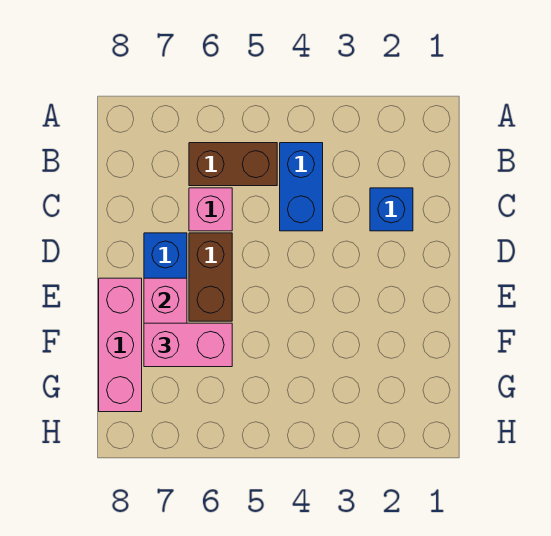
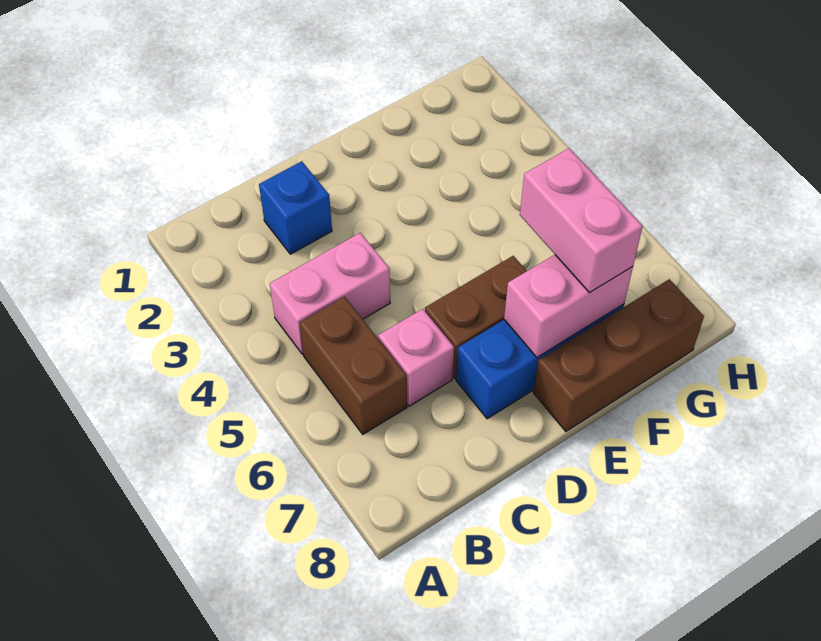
blue brick B4:C4 level 1 -> pink brick B4:C4 level 1
pink brick E8:G8 level 1 -> brown brick E8:G8 level 1

